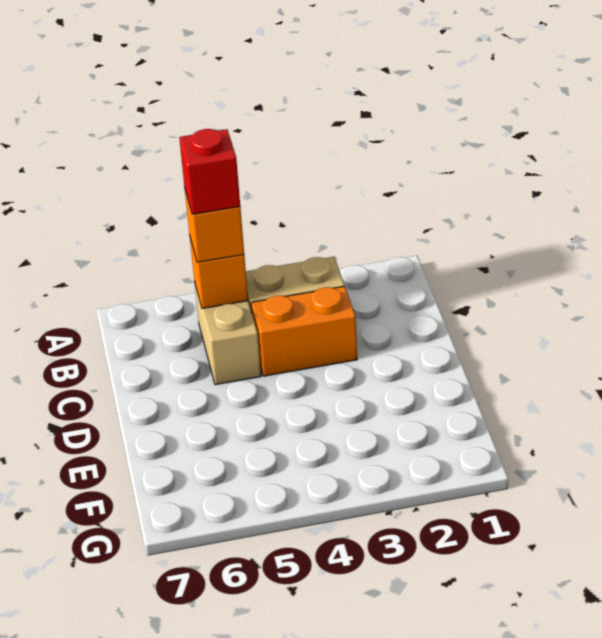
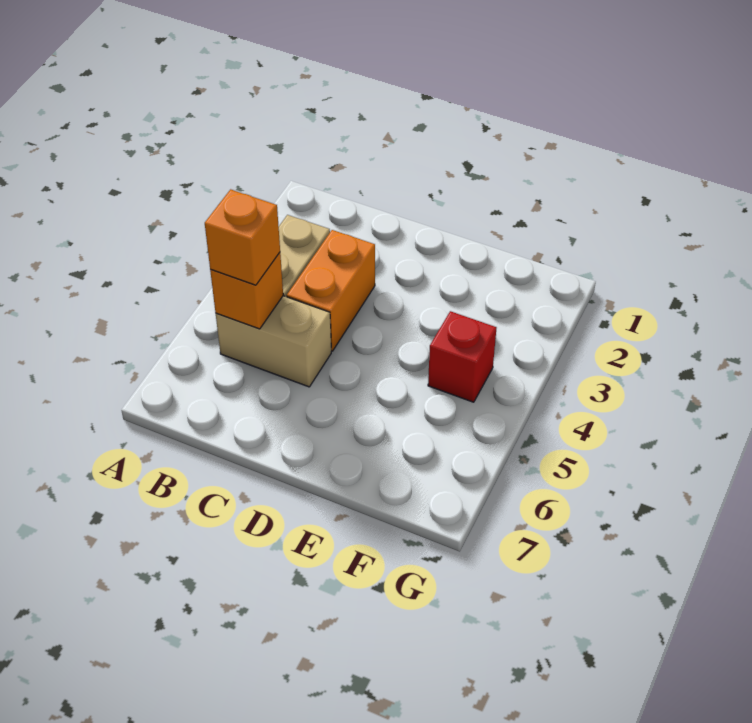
red brick B5 level 4 -> red brick F4 level 1

